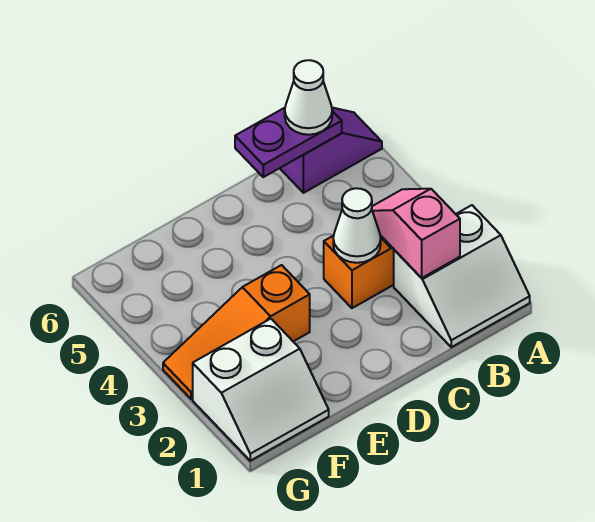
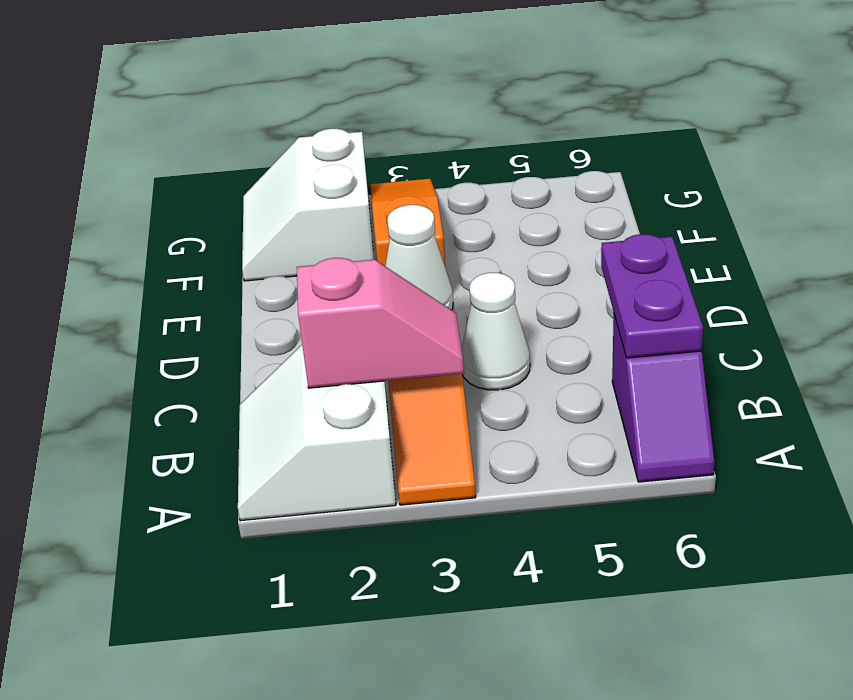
white cone B6 level 3 -> white cone C4 level 1

